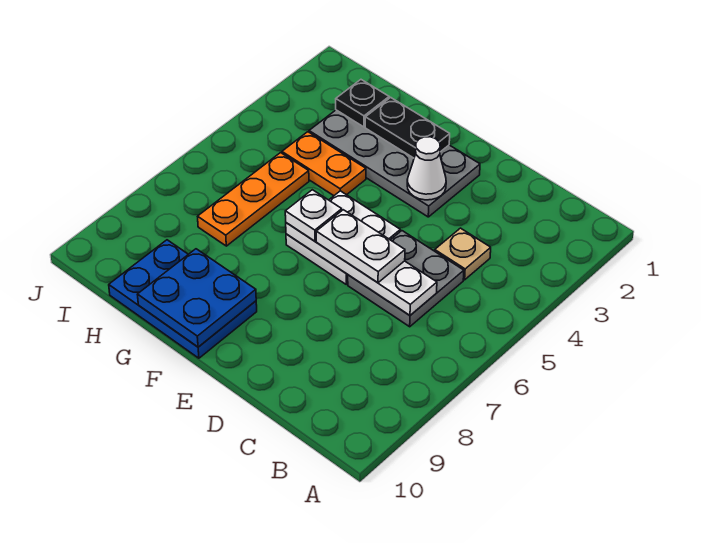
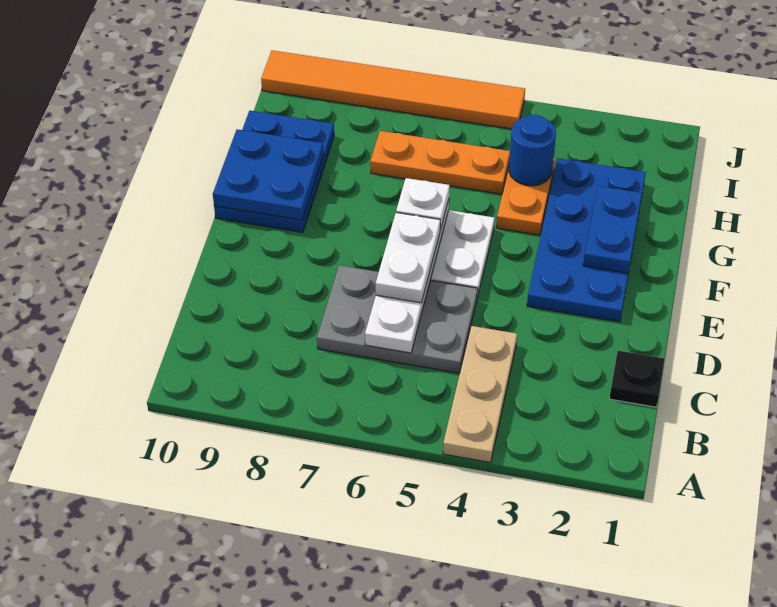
tan plate C4 level 1 -> tan plate A4:C4 level 1
grey plate C5:D6 level 1 -> grey plate C5:D7 level 1
grey plate E2:H3 level 1 -> blue plate E2:H3 level 1
white cone E3 level 2 -> none
black plate F2:G2 level 2 -> blue plate F2:G2 level 2
black plate H2 level 2 -> black plate C1 level 1
none -> blue round brick H4 level 2
none -> orange tile J5:J10 level 1

